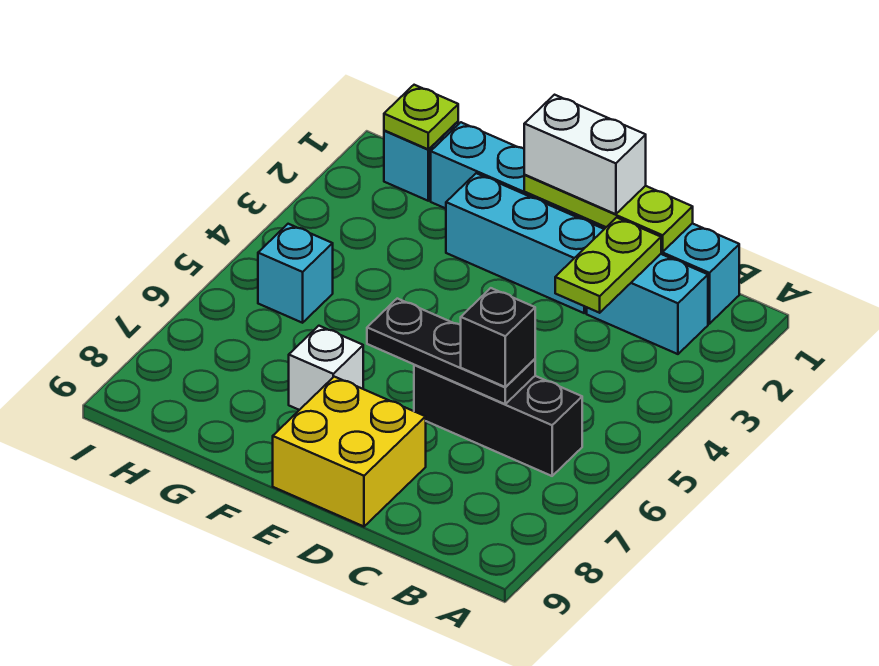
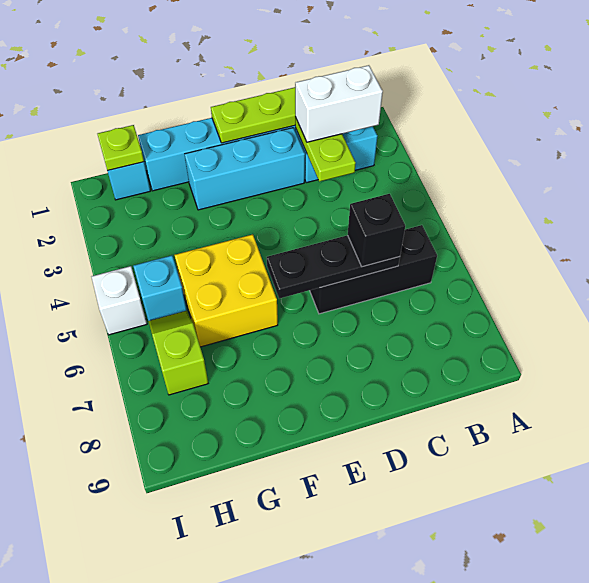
white brick D1:E1 level 3 -> white brick B2:C2 level 3
yellow brick D8:E9 level 1 -> yellow brick F5:G6 level 1
white brick F7 level 1 -> white brick I5 level 1
none -> lime slope H6:H7 level 1 top 7

